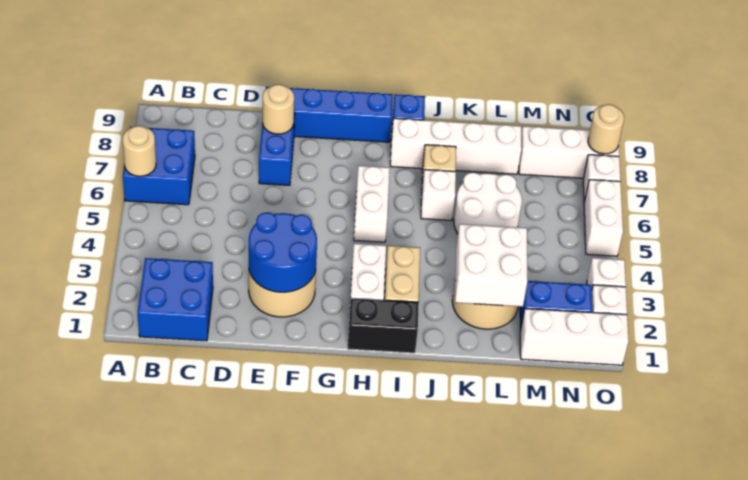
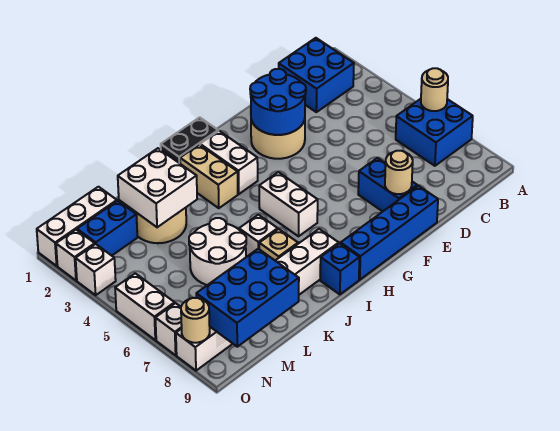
none -> blue brick L8:N9 level 2

